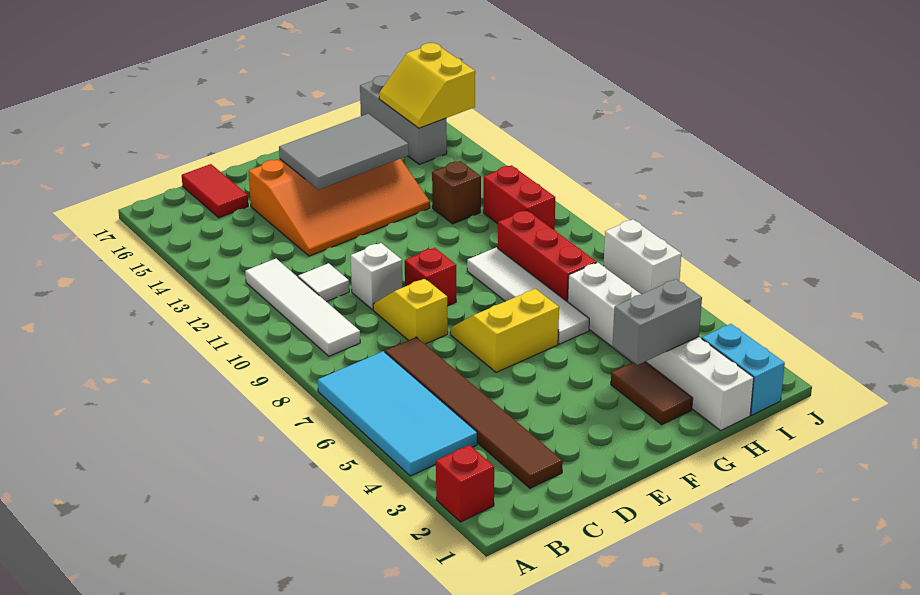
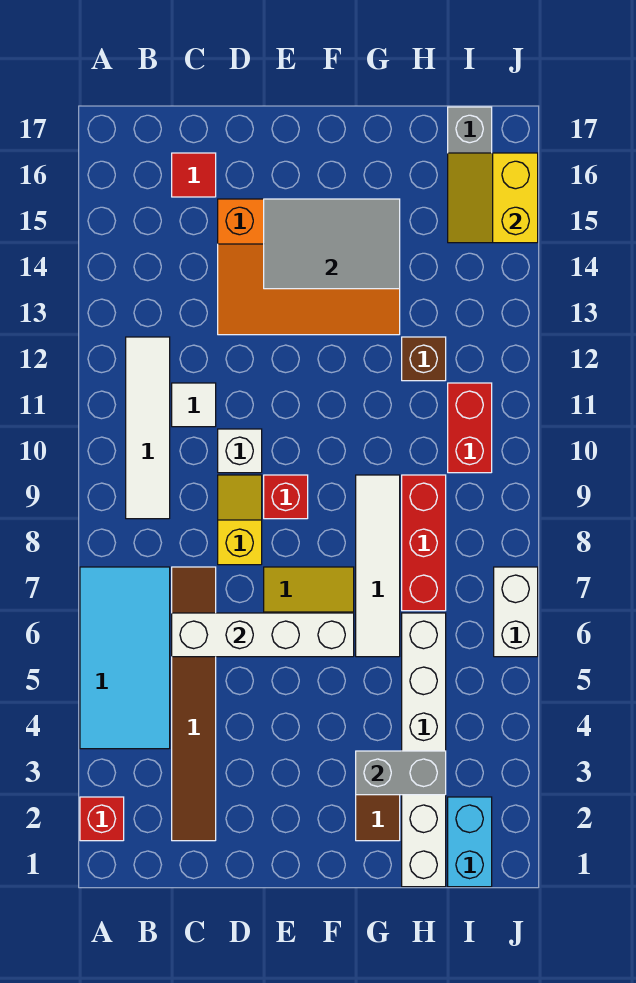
none -> white brick C6:F6 level 2
red tile C16:C17 level 1 -> red tile C16 level 1

